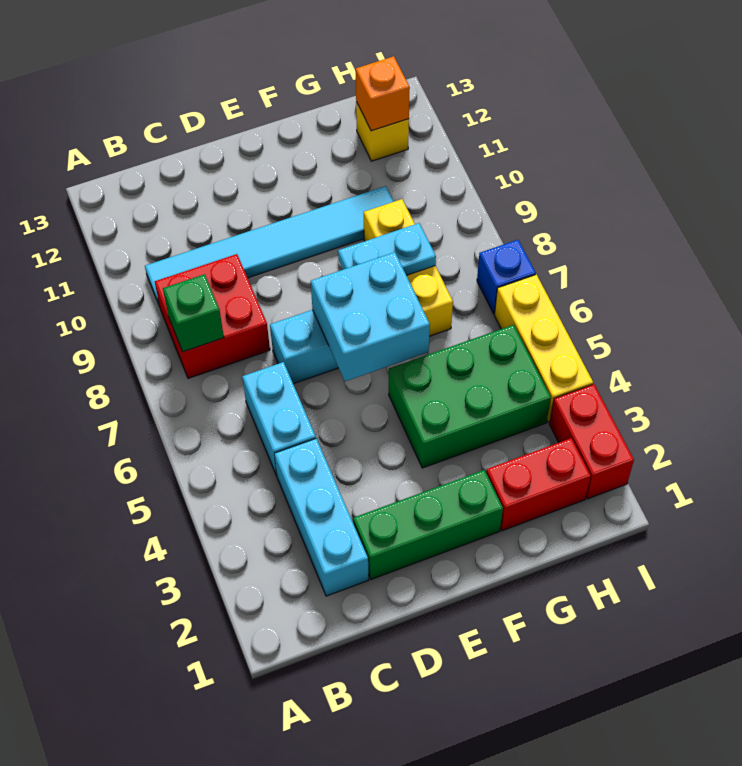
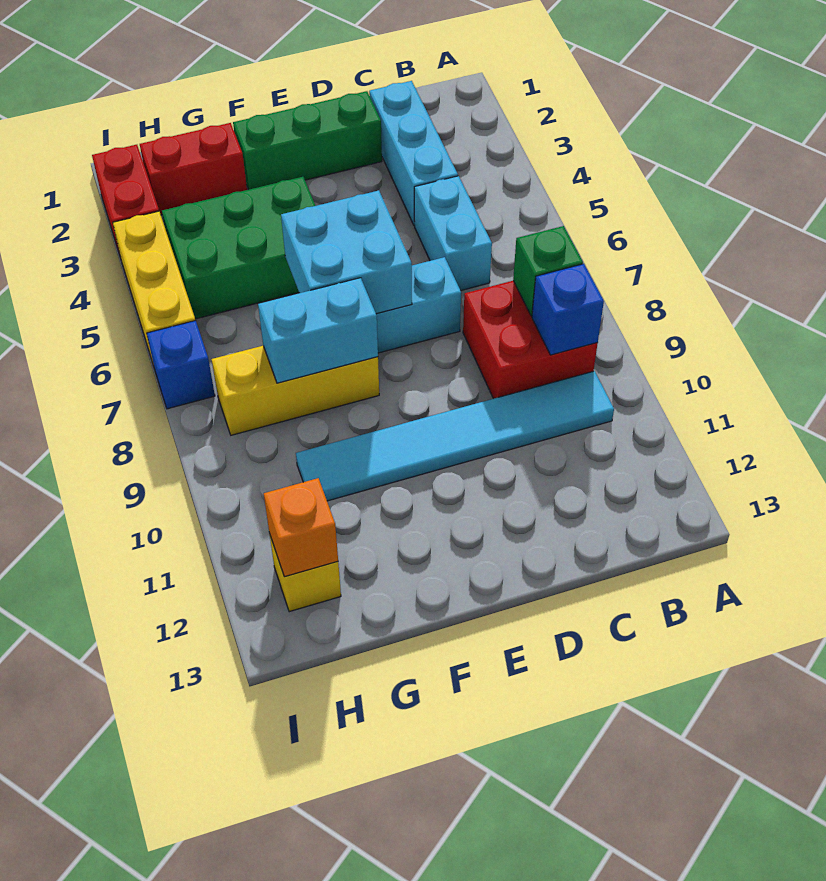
none -> blue brick B9 level 2
cyan plate F8:G8 level 2 -> cyan brick F8:G8 level 2
yellow brick G7:G9 level 1 -> yellow brick F8:H8 level 1

